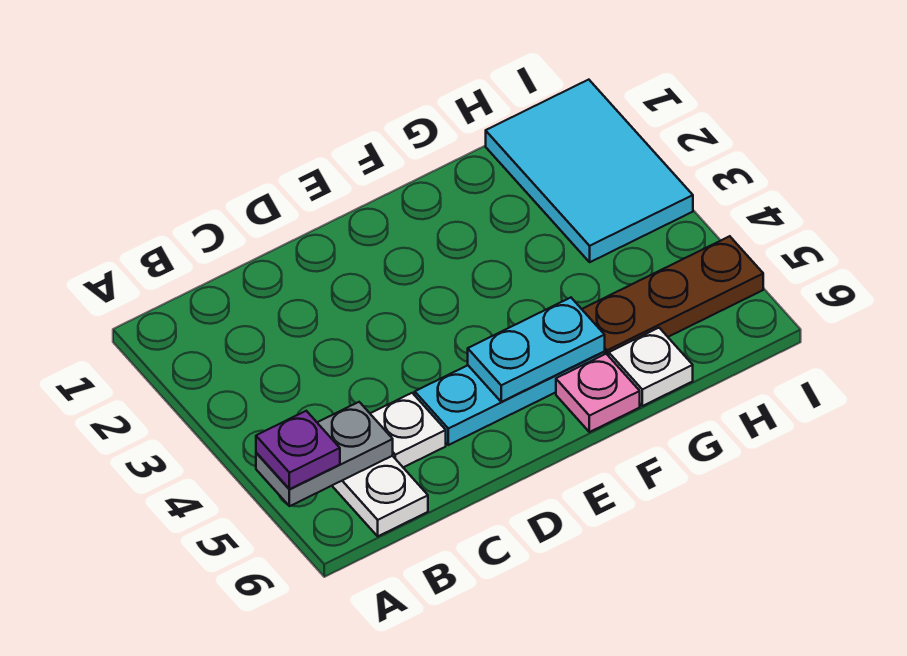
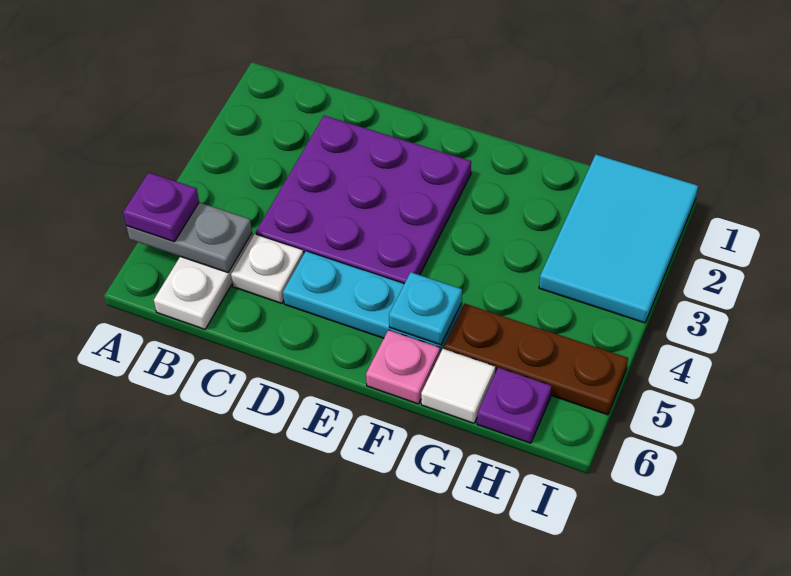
none -> purple plate C2:E4 level 1
cyan plate E5:F5 level 2 -> cyan plate F5 level 2
white plate G6 level 1 -> white tile G6 level 1
none -> purple plate H6 level 1

